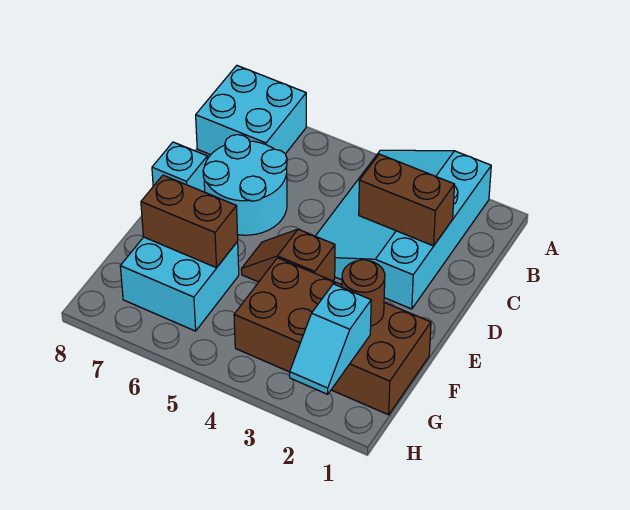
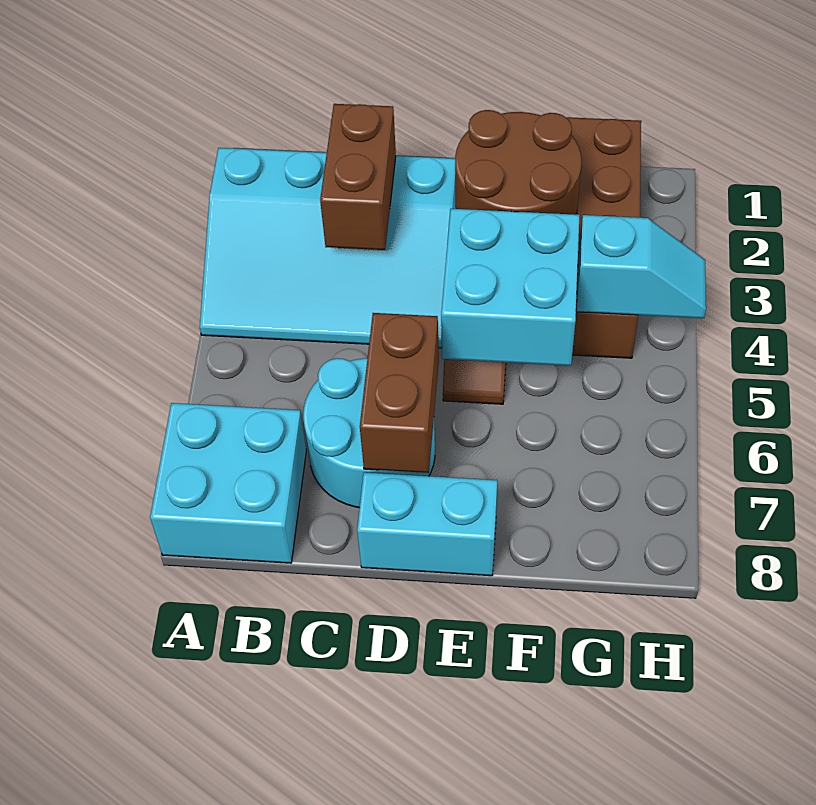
cyan brick D8 level 1 -> cyan brick D8:E8 level 1
brown round brick F2 level 2 -> brown round brick E2:F3 level 2
cyan brick F6:G7 level 1 -> cyan brick E4:F5 level 2
brown brick F6:F7 level 2 -> brown brick D6:D7 level 2
cyan slope G2:H2 level 2 top G -> cyan slope G4:H4 level 2 top G

